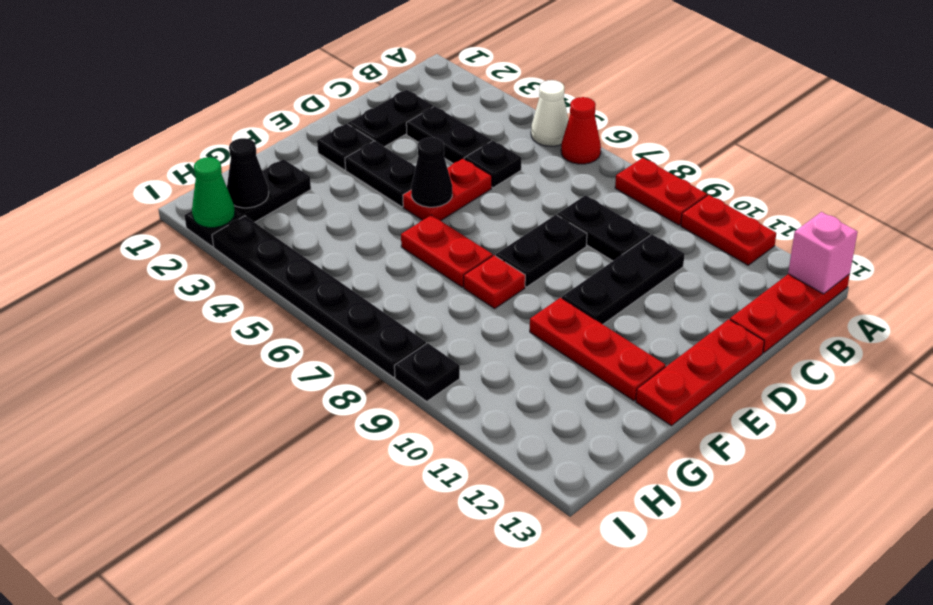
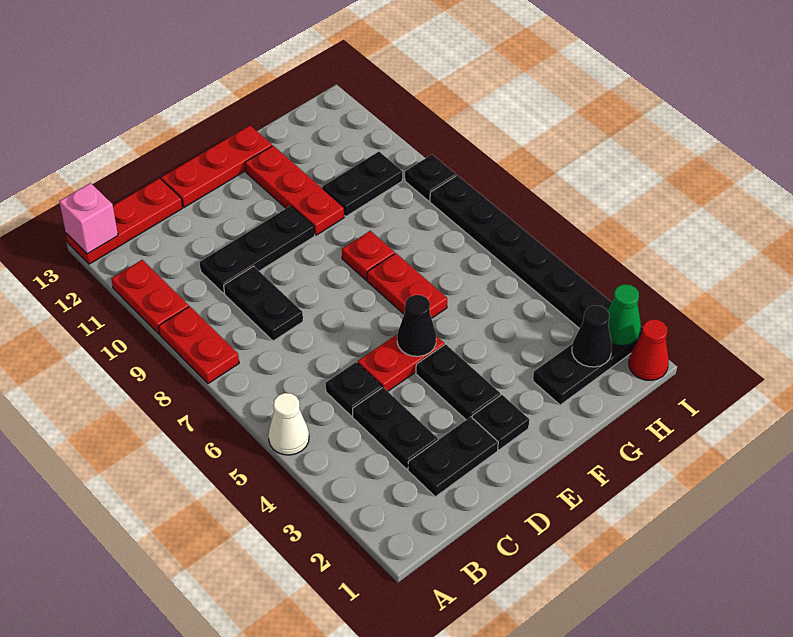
red cone A6 level 1 -> red cone I1 level 1
black plate D8:E8 level 1 -> black plate G10:H10 level 1

